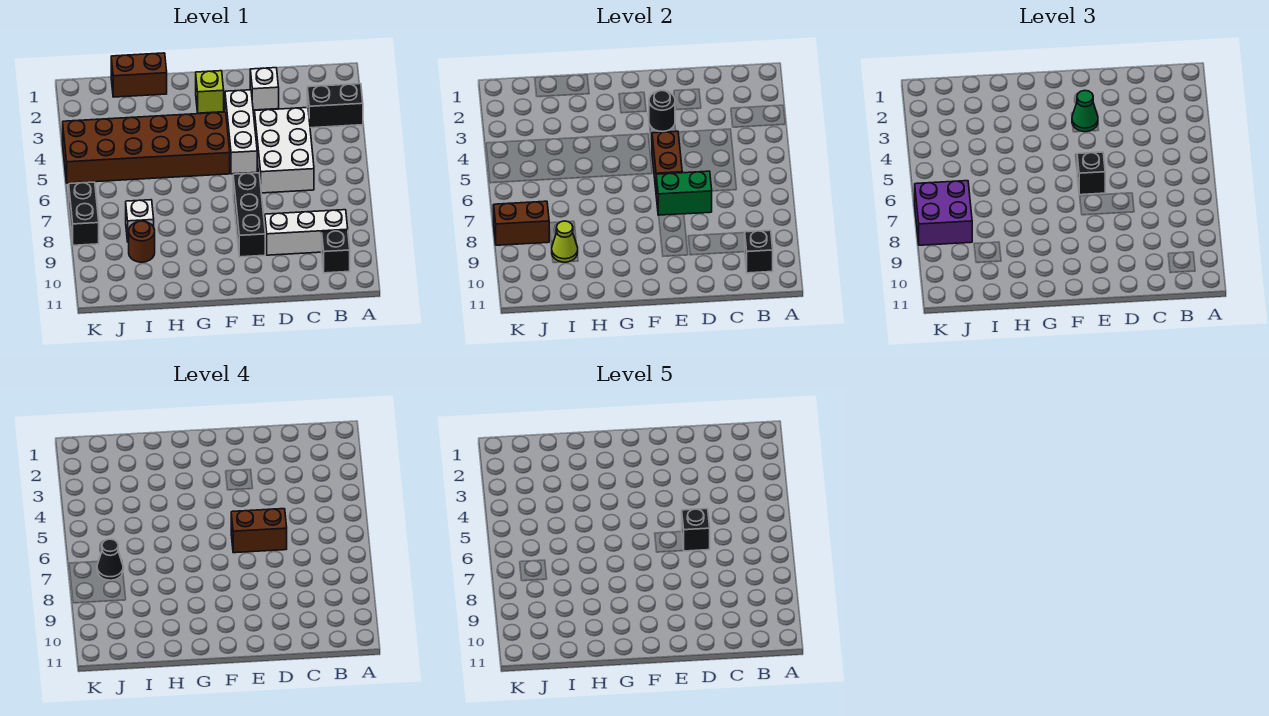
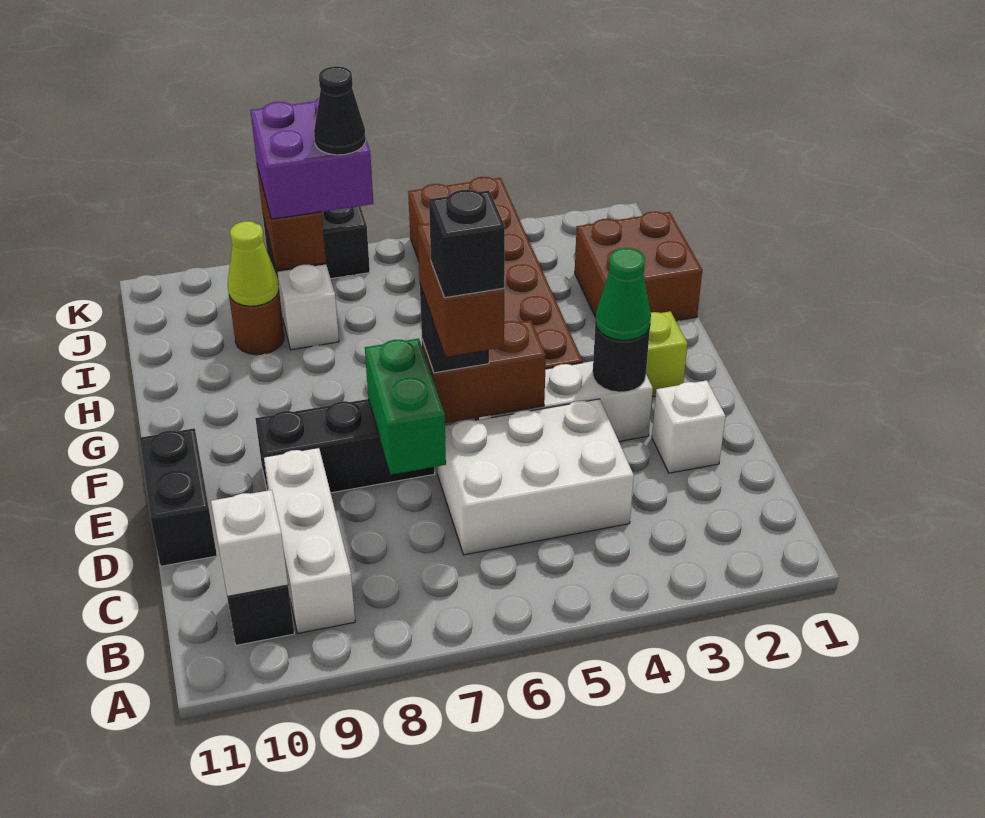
black brick A3:B3 level 1 -> black brick D11:E11 level 1
black brick B10 level 2 -> white brick B10 level 2
brown brick H1:I1 level 1 -> brown brick H1:I2 level 1

